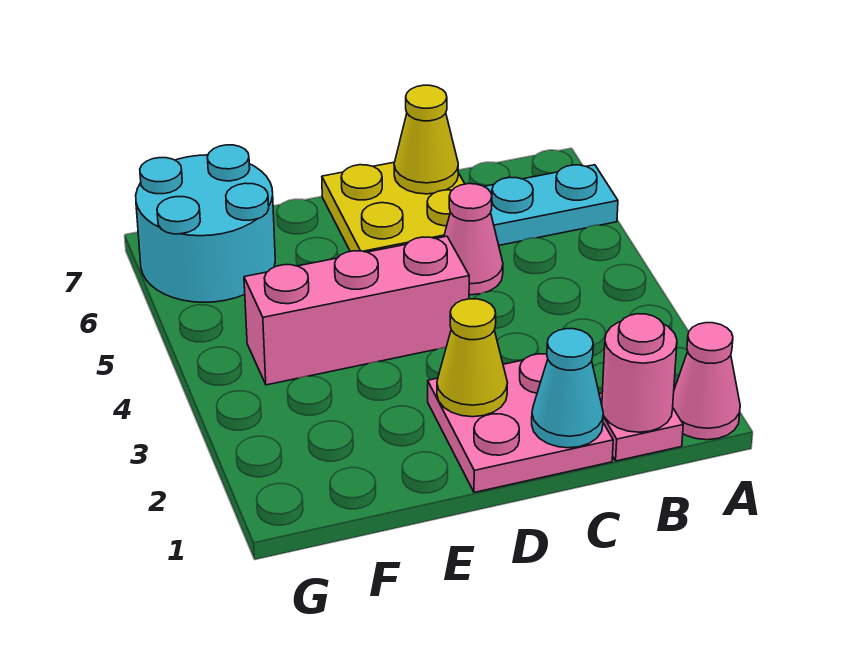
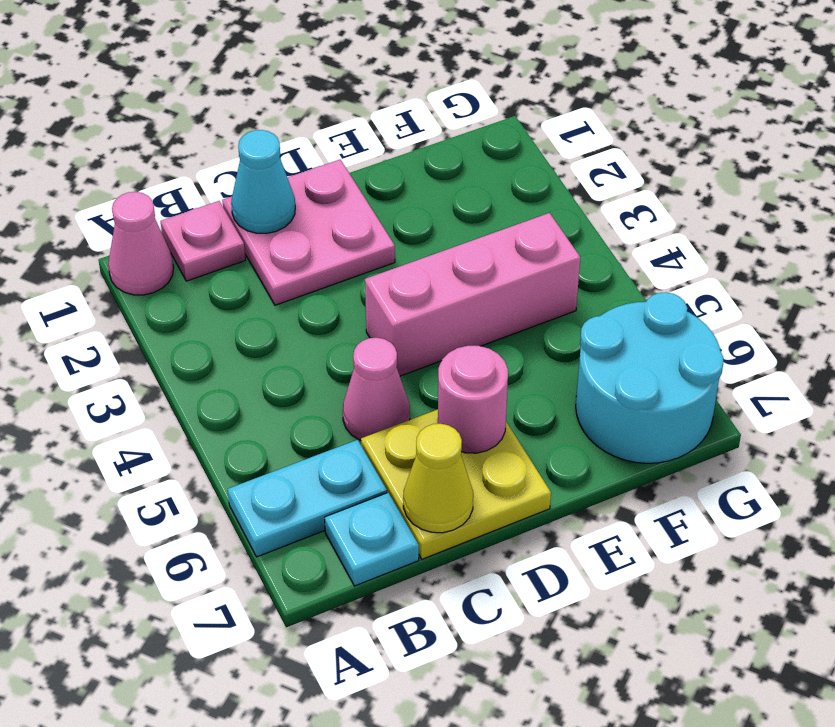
pink round brick B1 level 2 -> pink round brick D6 level 2
none -> cyan plate B7 level 1
yellow cone D2 level 2 -> none

